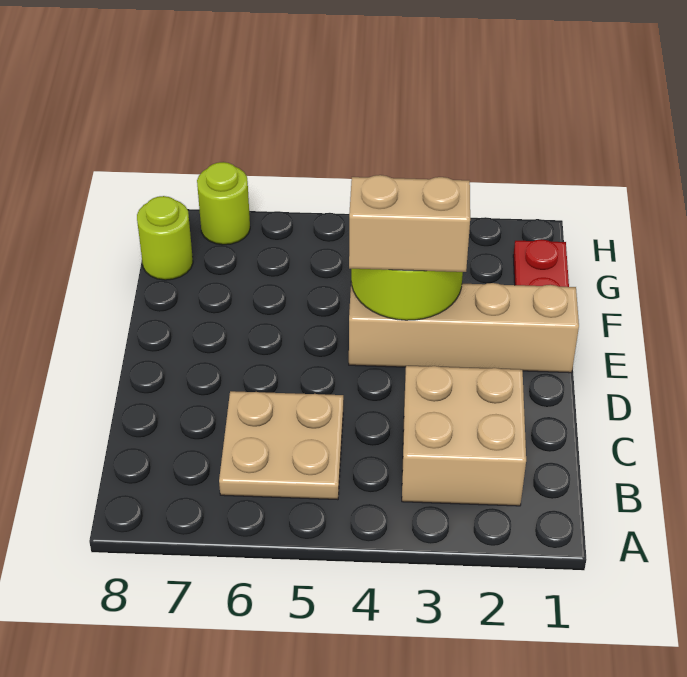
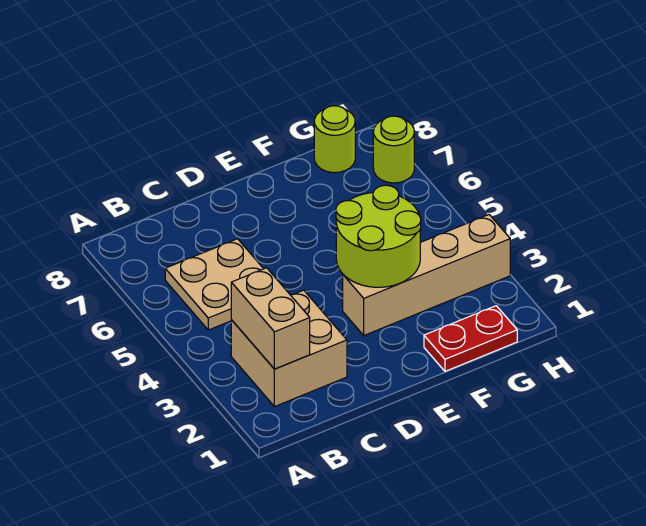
tan brick E1:E4 level 1 -> tan brick E3:H3 level 1
tan brick E3:E4 level 3 -> tan brick B2:B3 level 2

